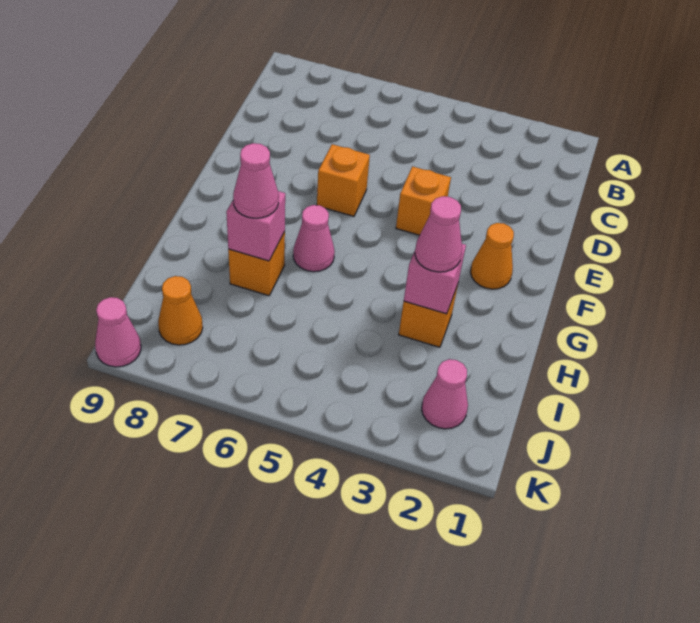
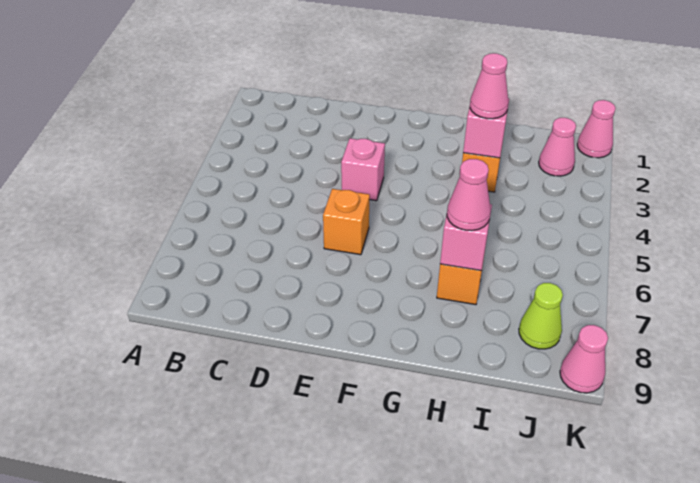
orange brick E4 level 1 -> pink brick E4 level 1
orange cone F2 level 1 -> none
pink cone G6 level 1 -> pink cone K1 level 1
orange cone J8 level 1 -> lime cone J8 level 1

